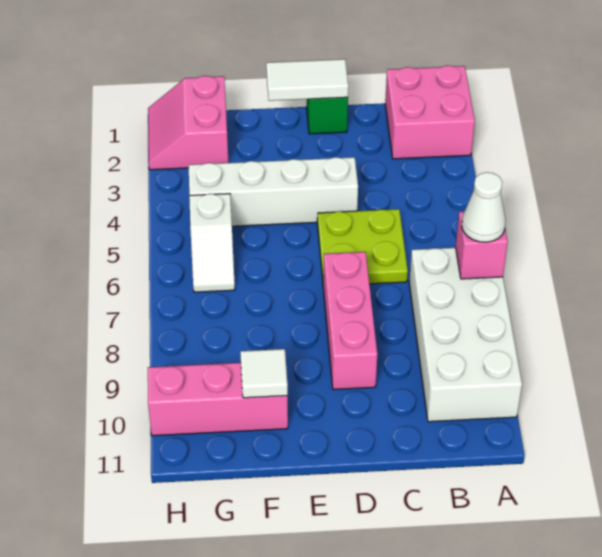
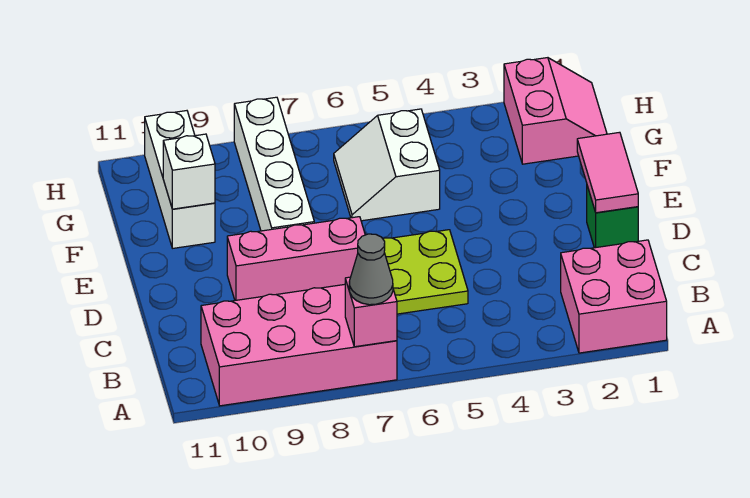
white brick A7:B10 level 1 -> pink brick A7:B10 level 1
white cone A7 level 3 -> grey cone A7 level 3
white tile D1:E1 level 2 -> pink tile D1:E1 level 2
white brick D4:G4 level 1 -> white brick E8:H8 level 1
pink brick F10:H10 level 1 -> white brick F10:H10 level 1
white tile F10 level 2 -> white brick F10 level 2
pink slope G1:H2 level 1 top G -> pink slope G1:H2 level 1 top 2
white slope G5:G6 level 1 top 5 -> white slope F5:G6 level 1 top 5

